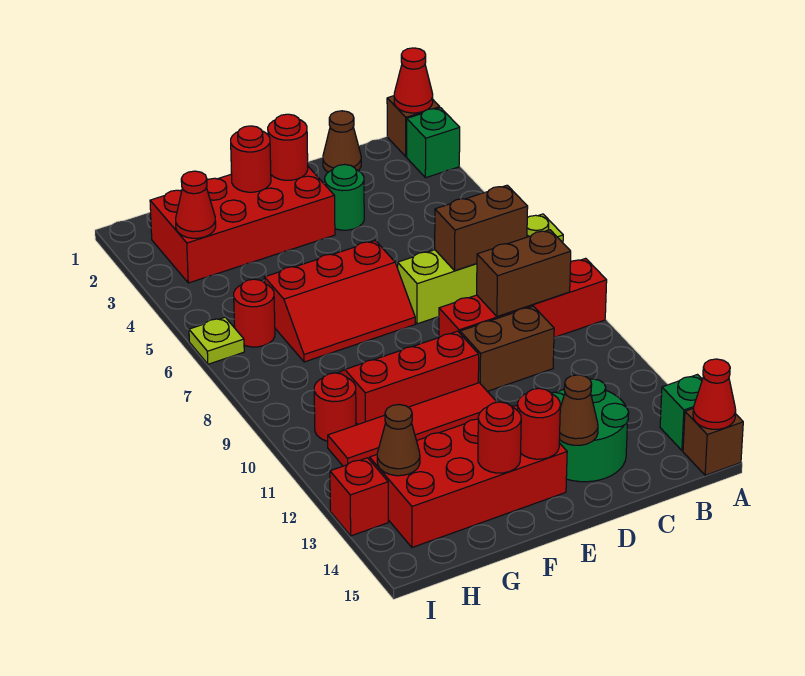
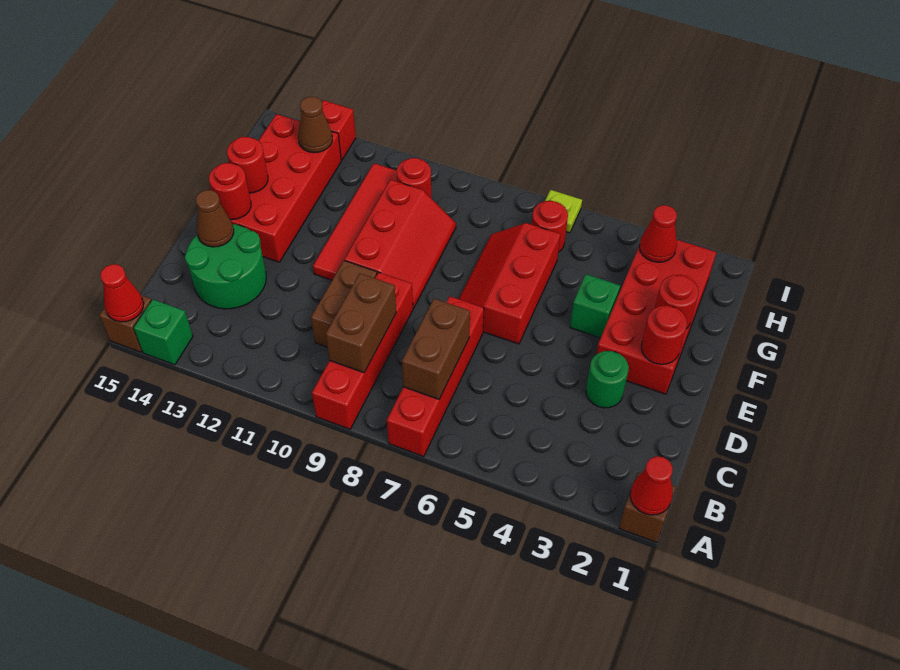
green brick A2 level 1 -> green brick F4 level 1
lime brick A7:D7 level 1 -> red brick A7:D7 level 1
brown cone C1 level 1 -> none

